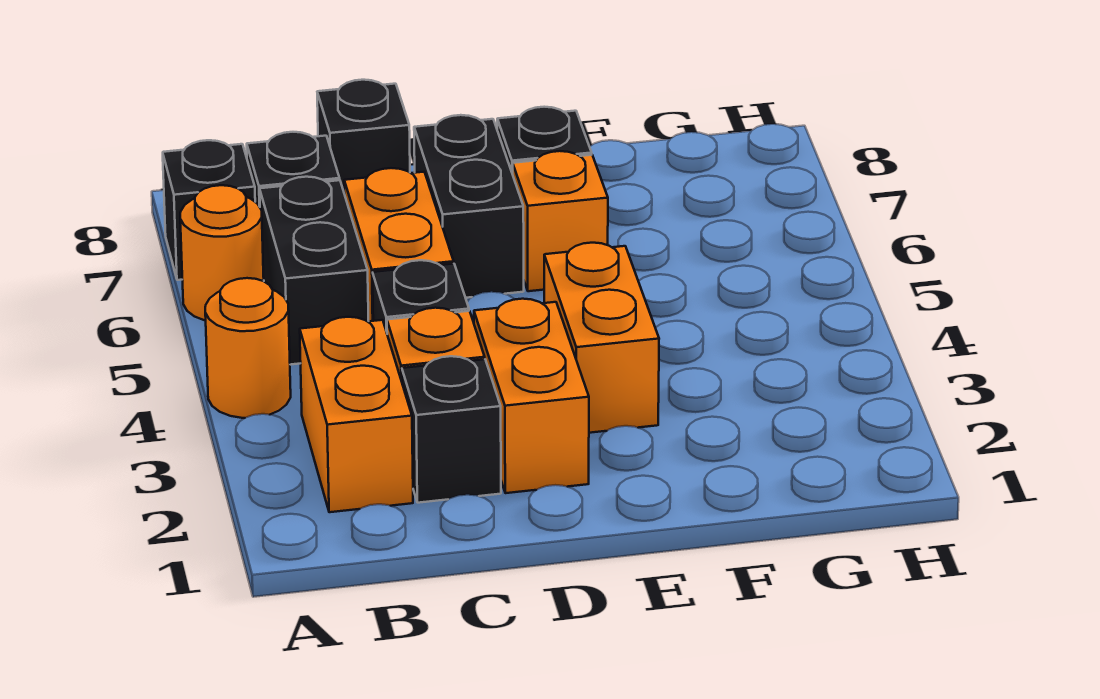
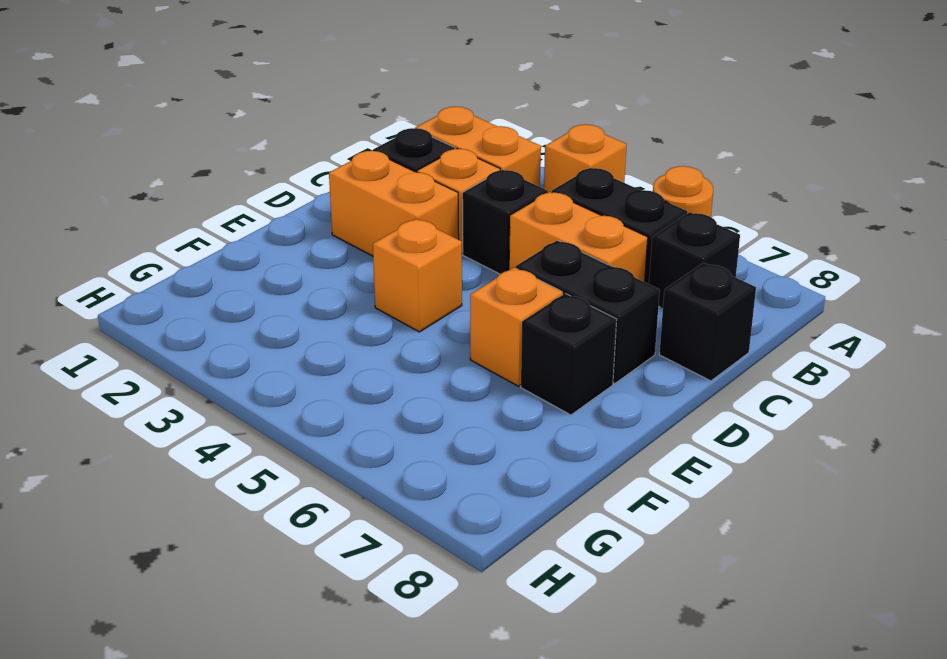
orange round brick A4 level 1 -> orange brick A4 level 1
black brick A7 level 1 -> none
orange brick E3:E4 level 1 -> orange brick E4 level 1

